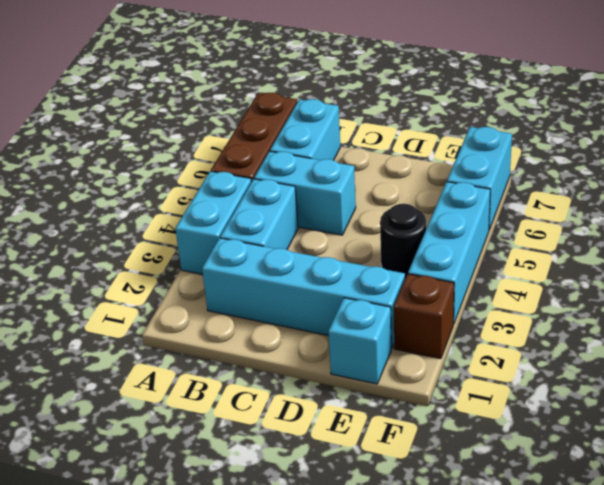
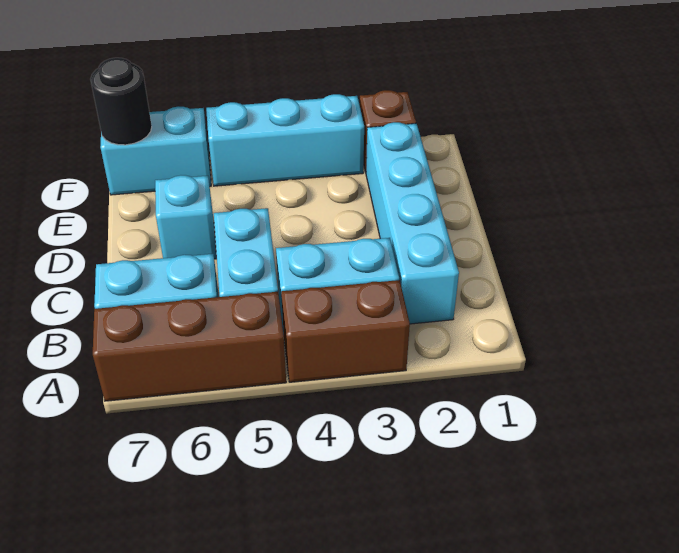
cyan brick A3:A4 level 1 -> brown brick A3:A4 level 1
cyan brick E1 level 1 -> cyan brick D6 level 1
black round brick E4 level 1 -> black round brick F7 level 2

